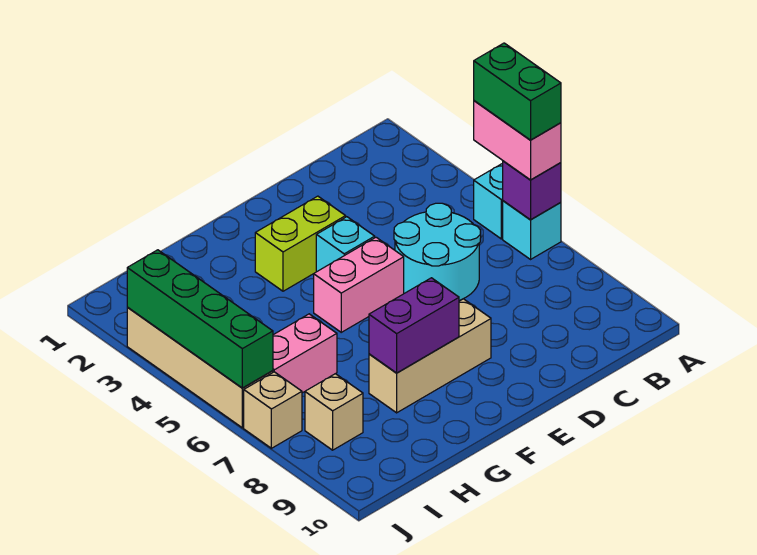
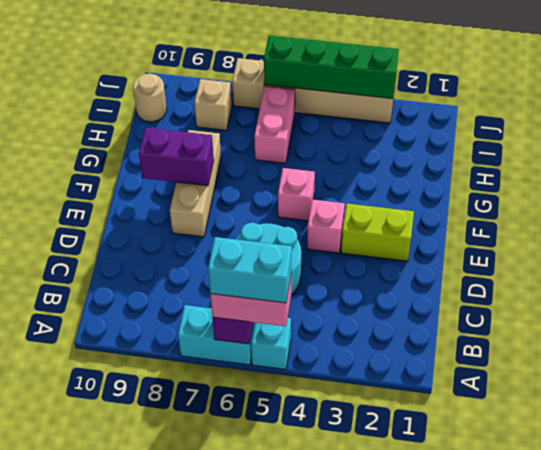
green brick A5:A6 level 4 -> cyan brick A5:A6 level 4
cyan brick A6 level 1 -> cyan brick A6:A7 level 1
lime brick E3:F3 level 1 -> lime brick E2:E3 level 1
cyan brick E4 level 1 -> pink brick E4 level 1
pink brick E5:F5 level 1 -> pink brick F5 level 1
purple brick F8:G8 level 2 -> purple brick F8:F9 level 2
none -> tan round brick I10 level 1

